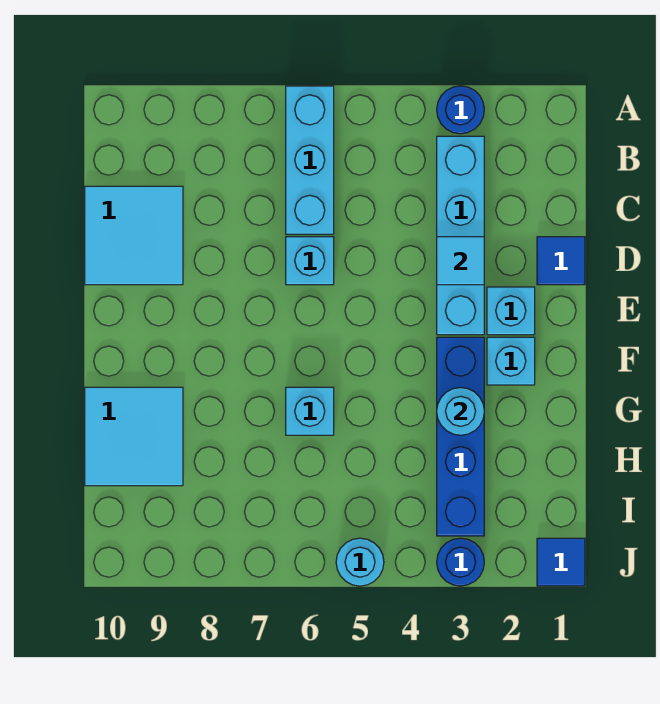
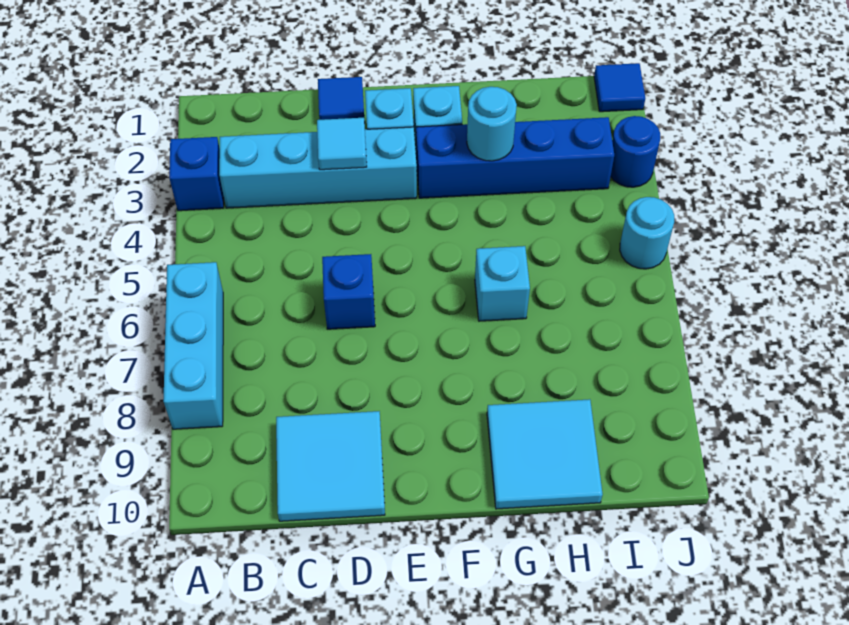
blue round brick A3 level 1 -> blue brick A3 level 1
cyan brick A6:C6 level 1 -> cyan brick A6:A8 level 1
cyan brick D6 level 1 -> blue brick D6 level 1

